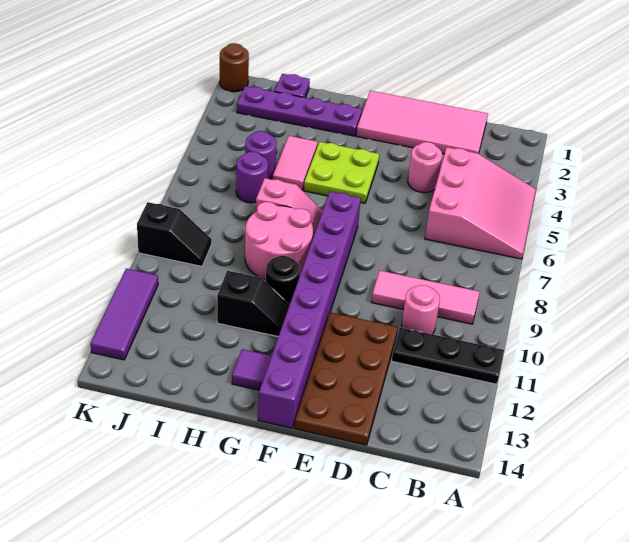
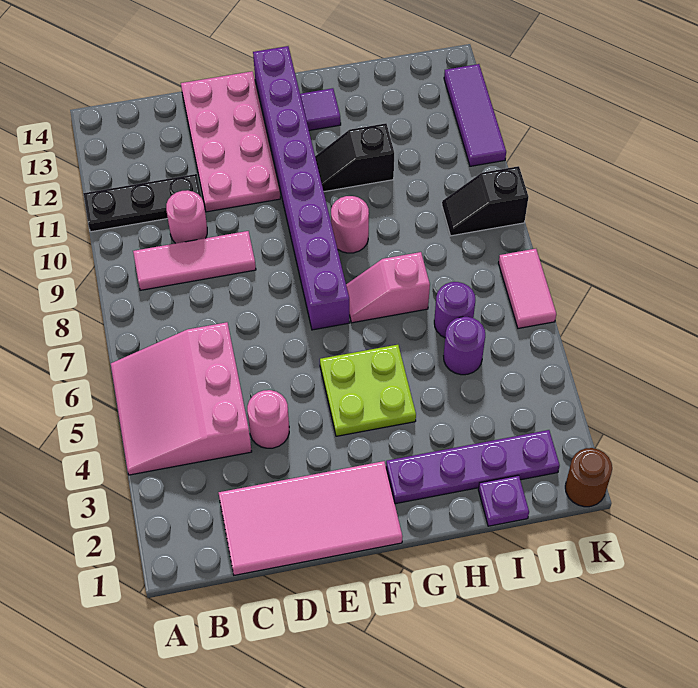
brown plate D11:E14 level 1 -> pink plate D11:E14 level 1
pink round brick G8:H9 level 1 -> pink round brick G9 level 1
black round brick G10 level 1 -> none
pink tile H4:H5 level 1 -> pink tile K6:K7 level 1

